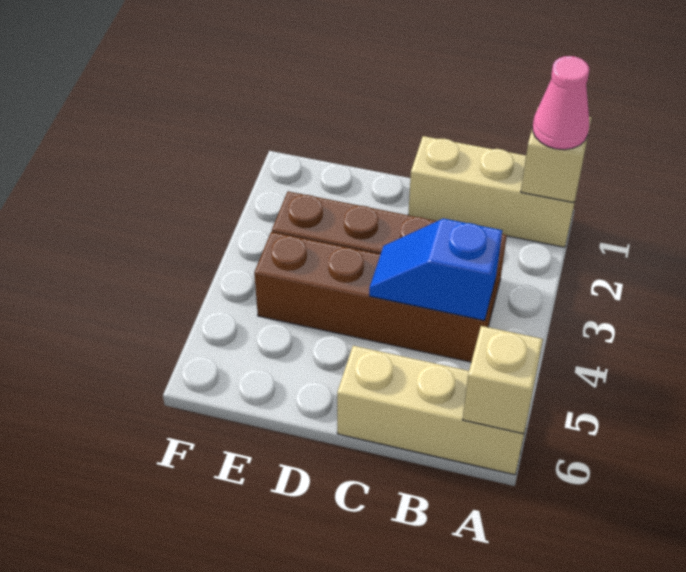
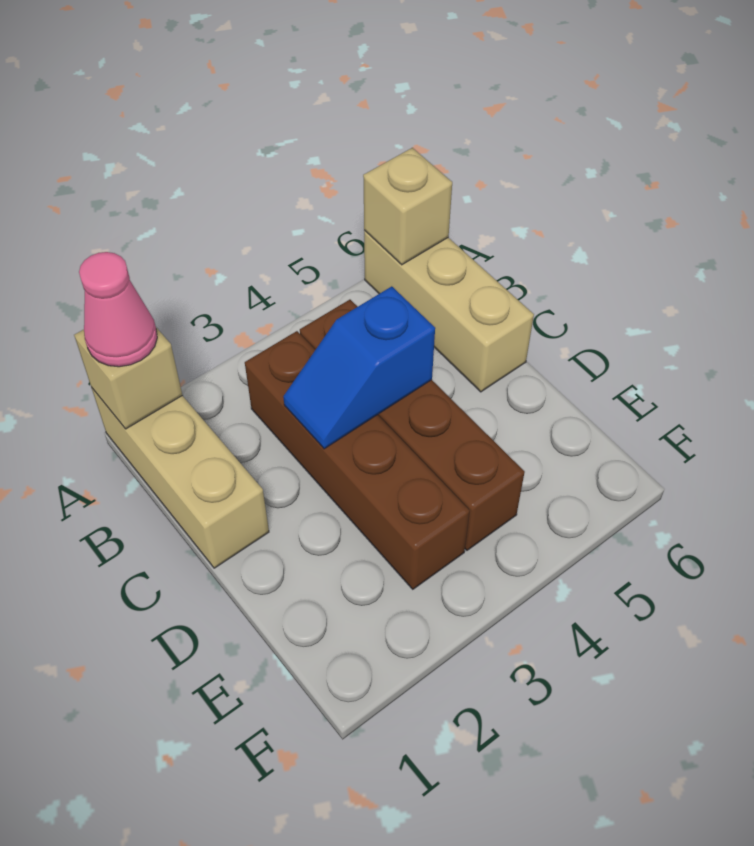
blue slope B4:C4 level 2 top B -> blue slope C3:C4 level 2 top 4

